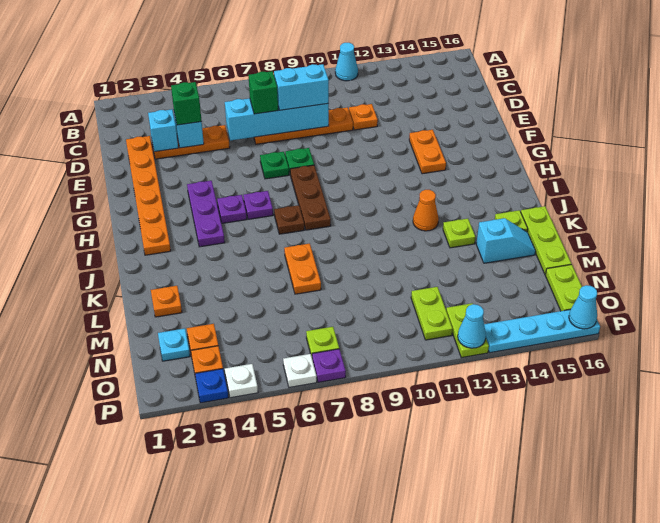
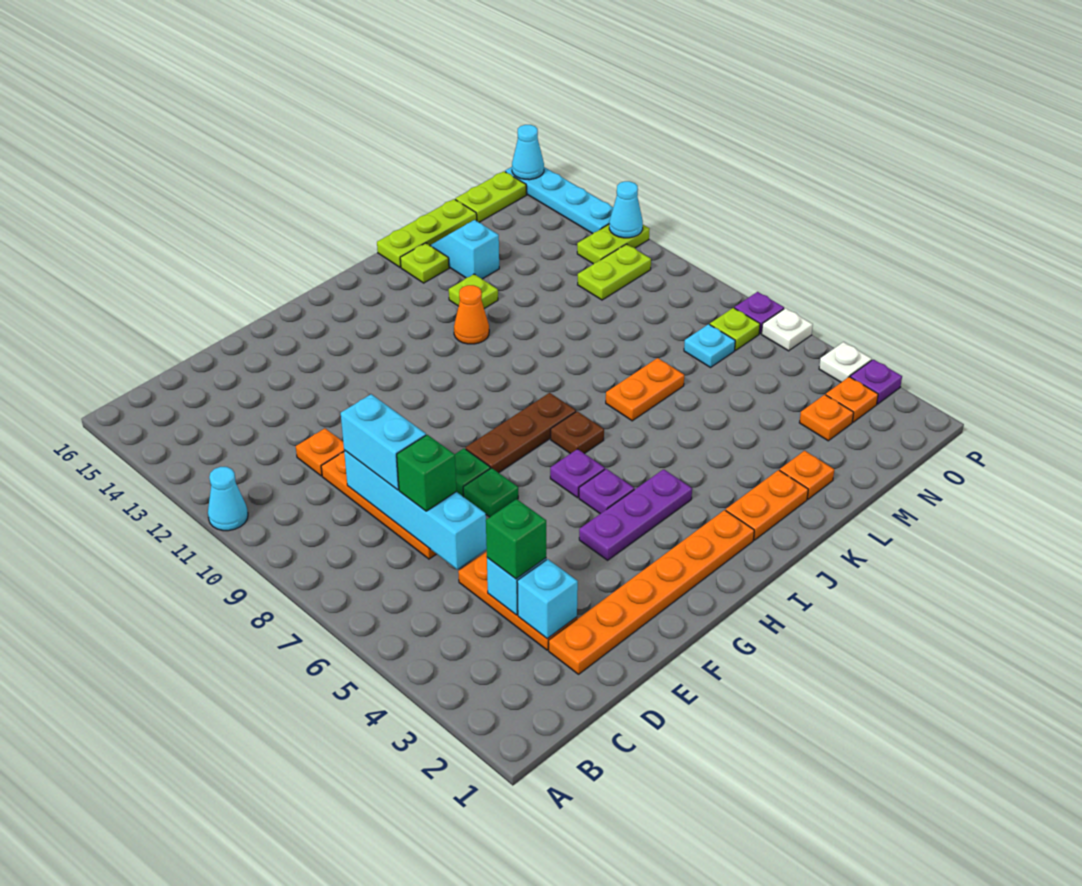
orange plate F13:G13 level 1 -> orange plate J2:K2 level 1
cyan plate N2 level 1 -> cyan plate N7 level 1
blue plate P3 level 1 -> purple plate P3 level 1

